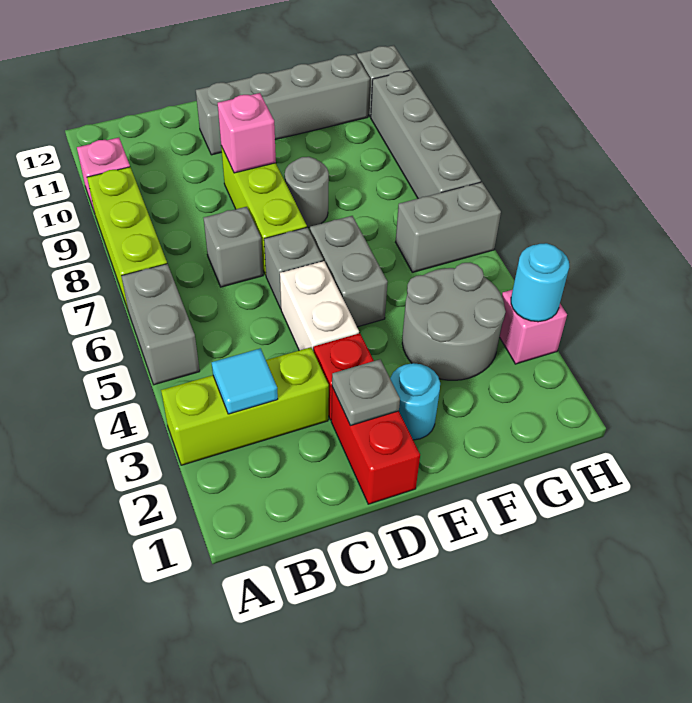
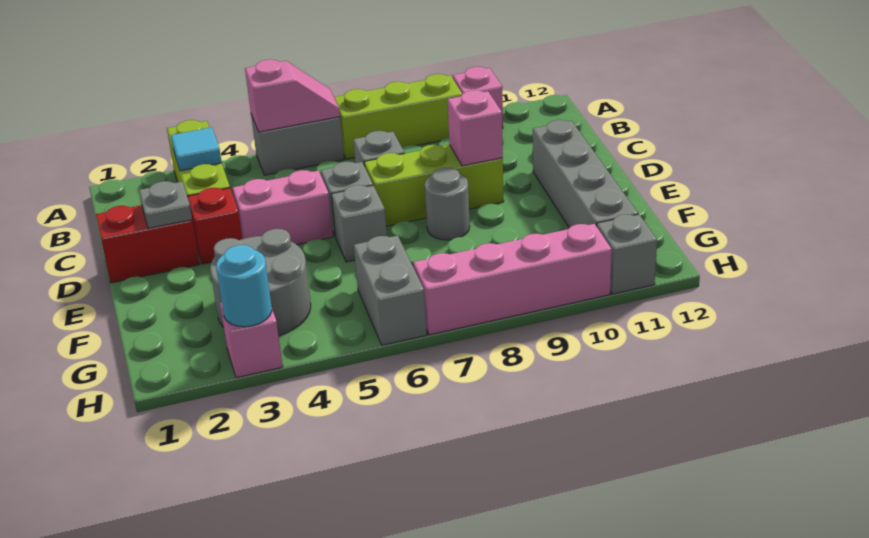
none -> pink slope A5:A6 level 2 top 5
white brick D4:D5 level 1 -> pink brick D4:D5 level 1
cyan round brick E2 level 1 -> none
grey brick E5:E6 level 1 -> grey brick E6 level 1
grey brick H7:H10 level 1 -> pink brick H7:H10 level 1

